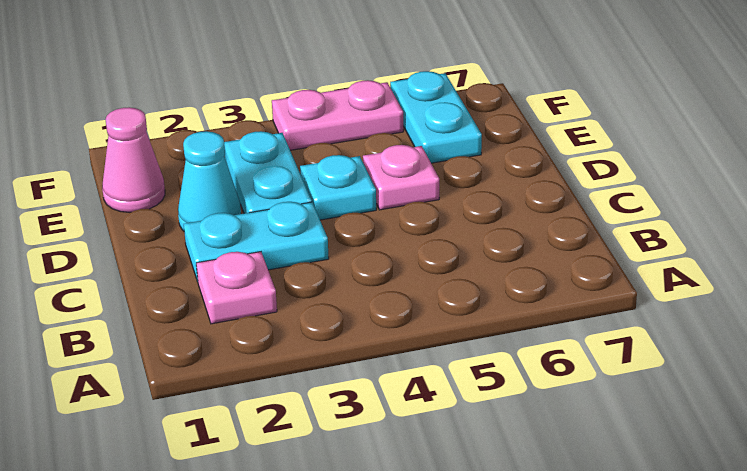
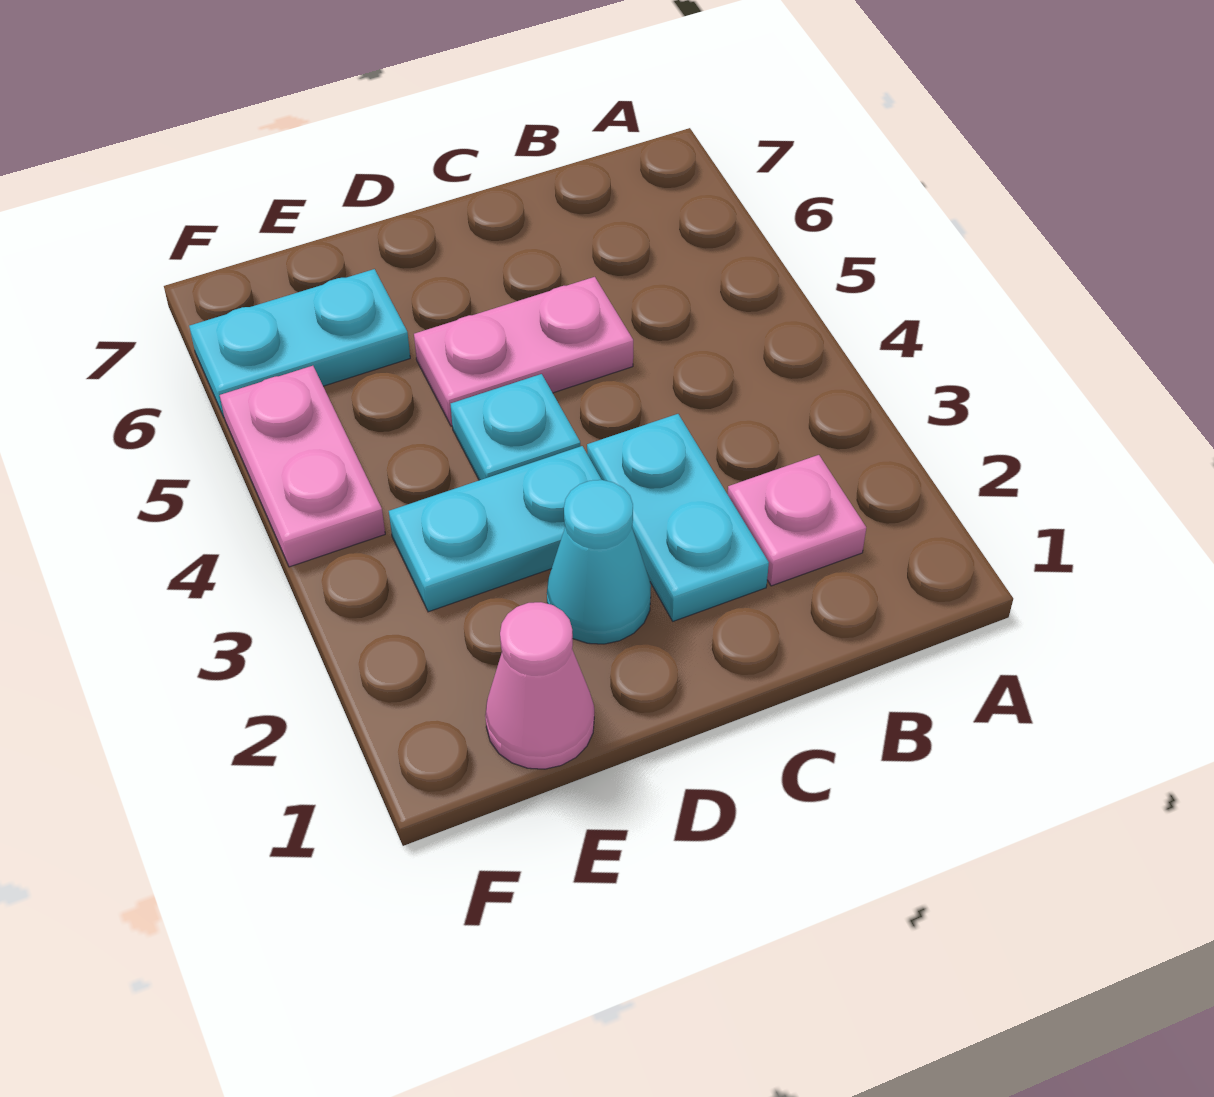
pink plate D5 level 1 -> pink plate C5:D5 level 1

